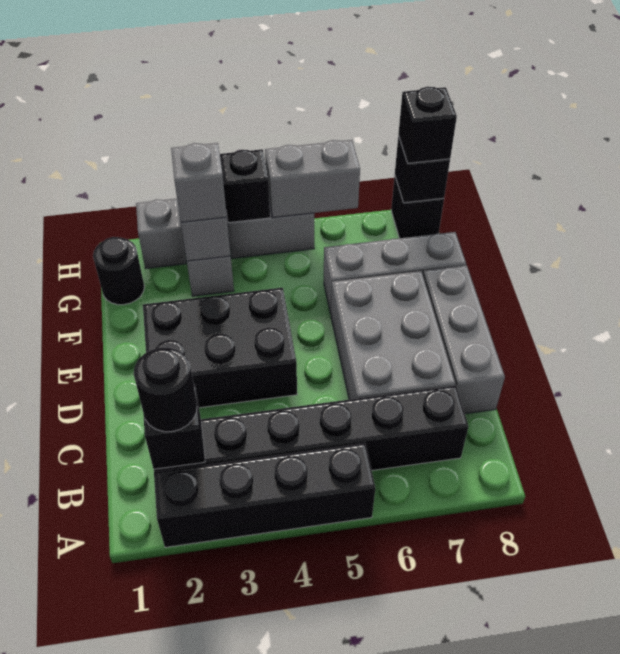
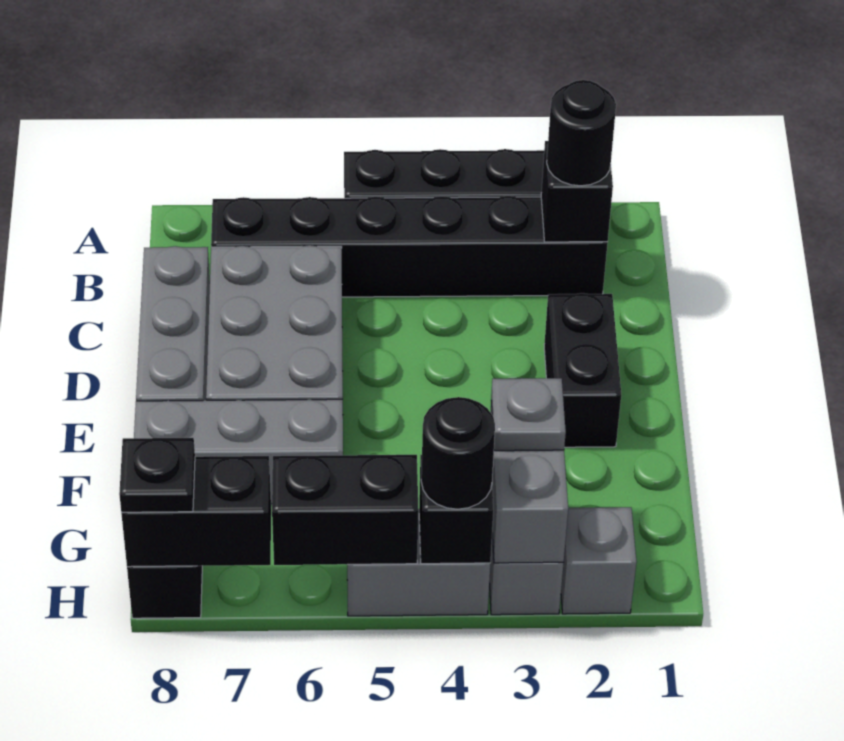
black brick D2:E4 level 1 -> black brick D2:E2 level 1
black round brick G1 level 1 -> black round brick H4 level 3
grey brick G3 level 3 -> grey plate G3 level 3
grey brick H5:H6 level 2 -> black brick H5:H6 level 2
black brick H8 level 2 -> black brick H7:H8 level 2
black brick H8 level 3 -> black plate H8 level 3

